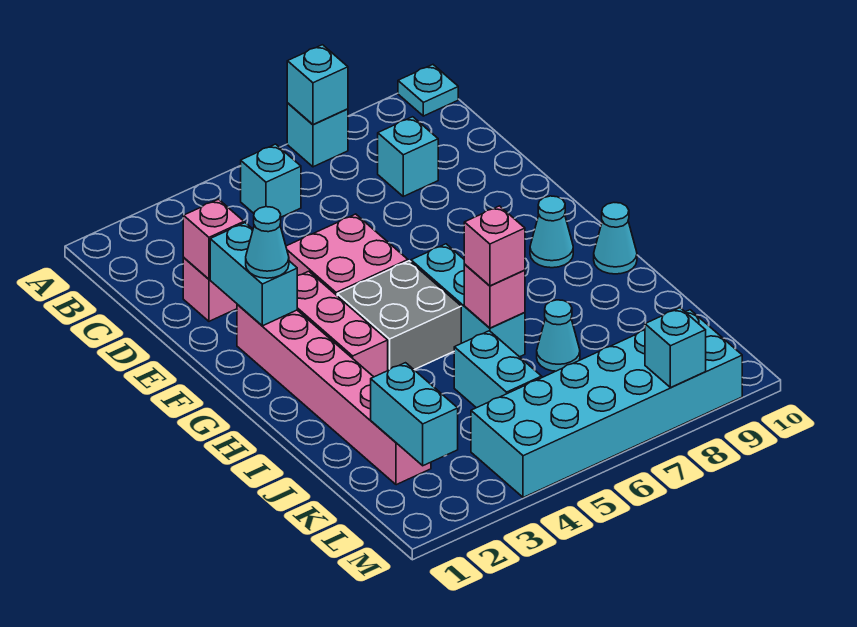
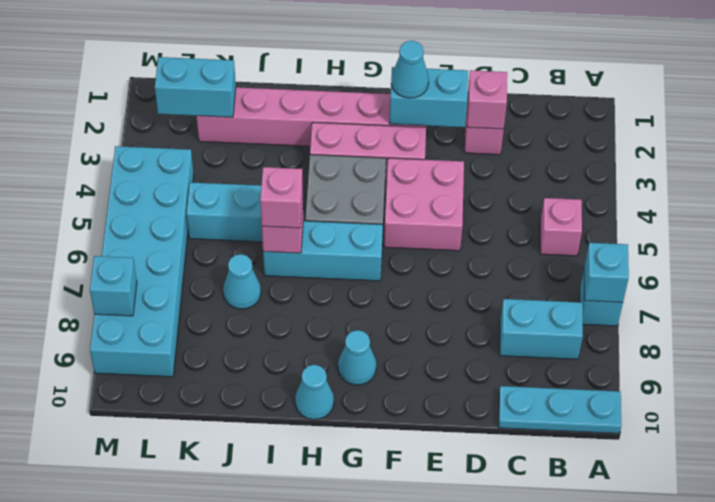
cyan plate A10 level 1 -> cyan plate A10:C10 level 1
cyan brick B5 level 1 -> pink brick B5 level 1
cyan brick C8 level 1 -> cyan brick B8:C8 level 1

